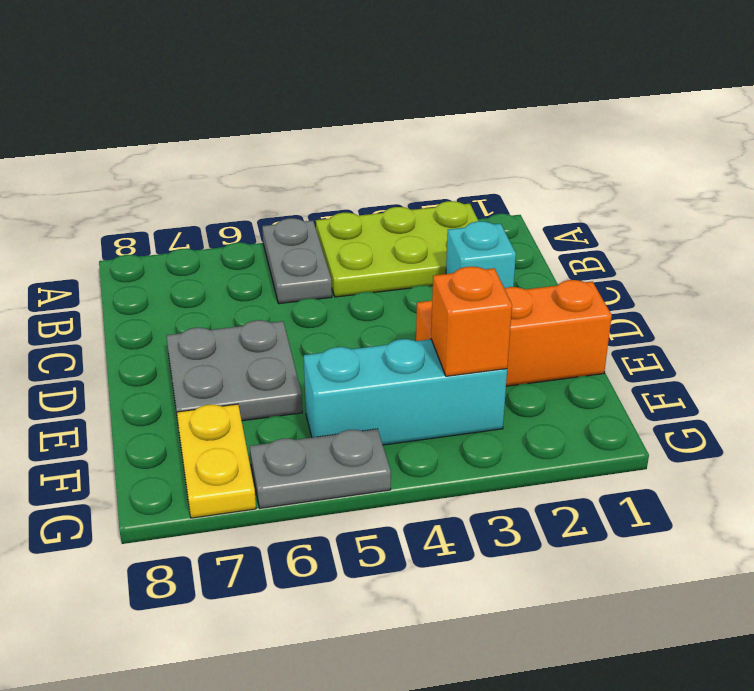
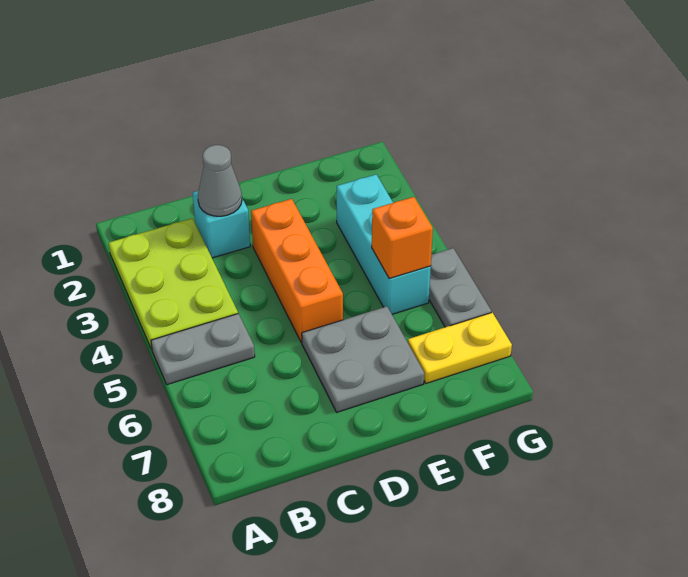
none -> grey cone C2 level 2
orange brick E1:E3 level 1 -> orange brick D3:D5 level 1
orange brick F3 level 2 -> orange brick F5 level 2

